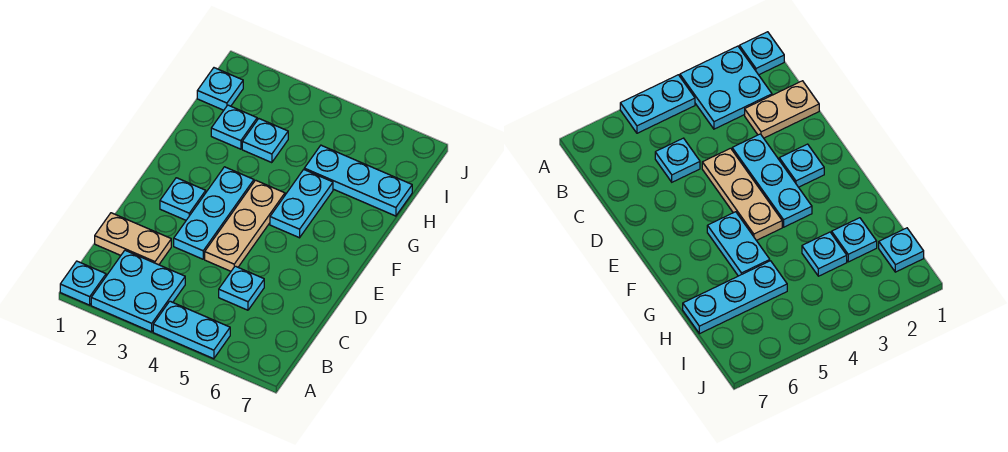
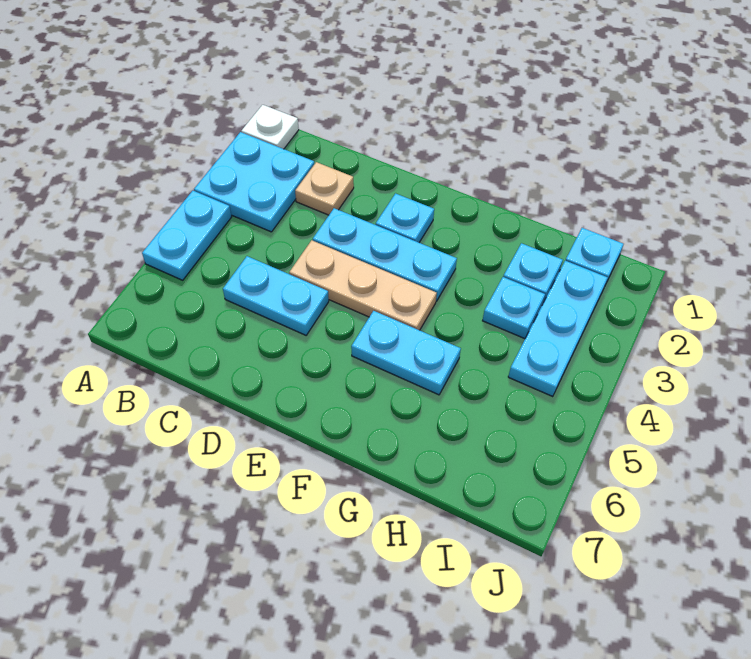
cyan plate A1 level 1 -> white plate A1 level 1
tan plate C1:C2 level 1 -> tan plate C2 level 1
cyan plate C5 level 1 -> cyan plate C5:D5 level 1
cyan plate H5:H7 level 1 -> cyan plate I2:I4 level 1

